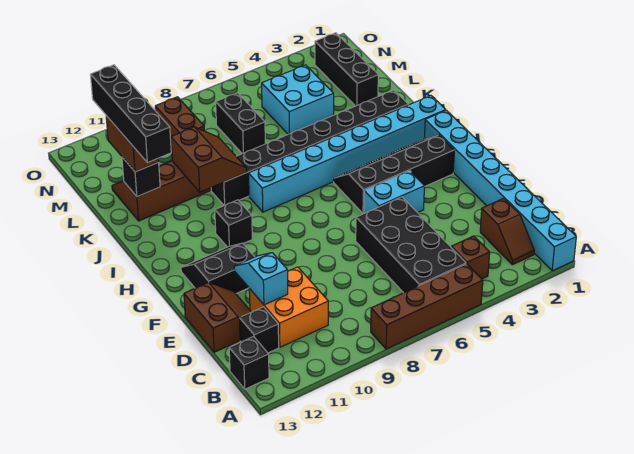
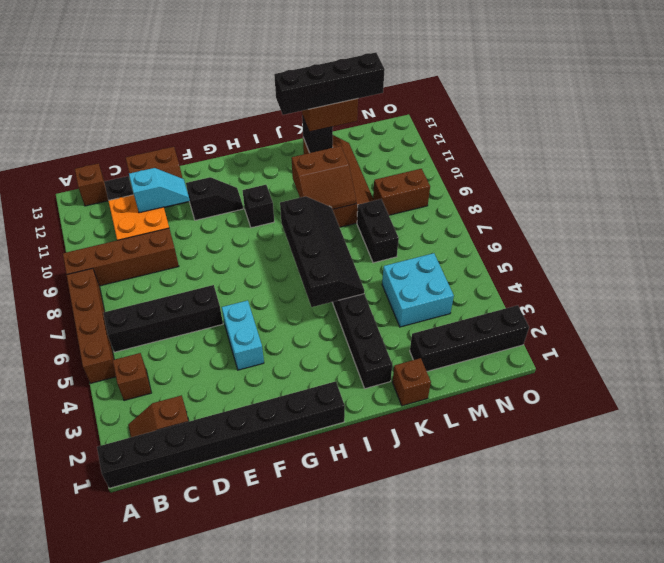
cyan brick A1:H1 level 1 -> black brick A1:H1 level 1
none -> brown brick A9:D9 level 1
black brick B5:E6 level 1 -> black brick B6:E6 level 1
black brick B13 level 1 -> brown brick B13 level 1
black slope F11:G12 level 1 top F -> black slope F11:G11 level 1 top F
black slope G2:H5 level 1 top G -> black slope I5:J8 level 2 top I
cyan brick I1:I8 level 1 -> none
none -> brown brick K1 level 1
black brick L2:N2 level 1 -> black brick L2:O2 level 1
black brick L7:M7 level 1 -> black brick L7:L8 level 1

